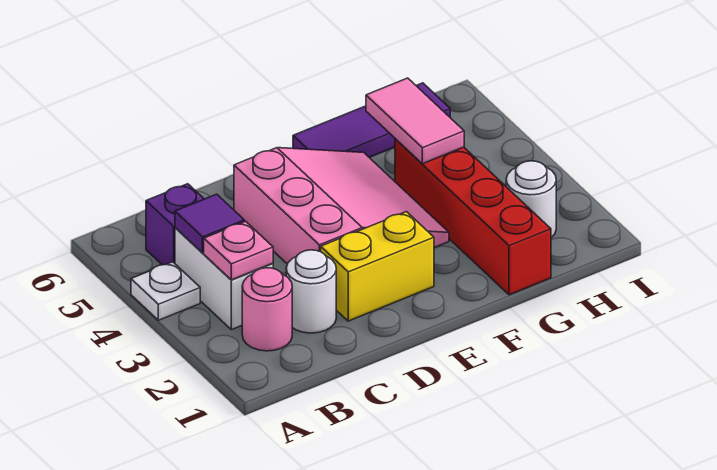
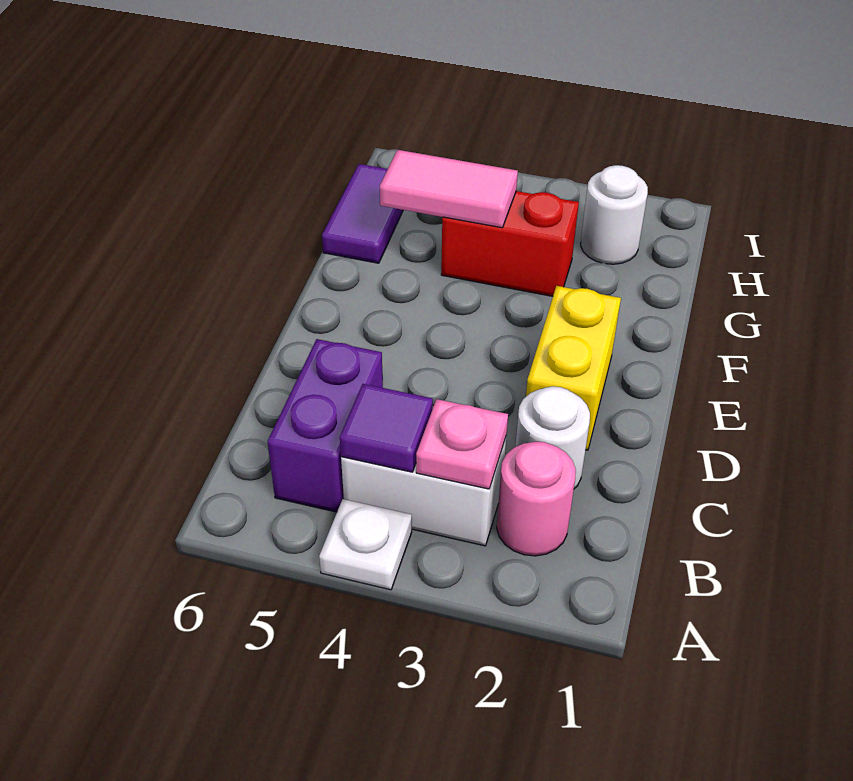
purple brick B5 level 1 -> purple brick B5:C5 level 1
pink slope D3:F5 level 1 top D -> none
purple tile F6:H6 level 1 -> purple tile G6:H6 level 1
red brick G1:G4 level 1 -> red brick G3:G4 level 1

